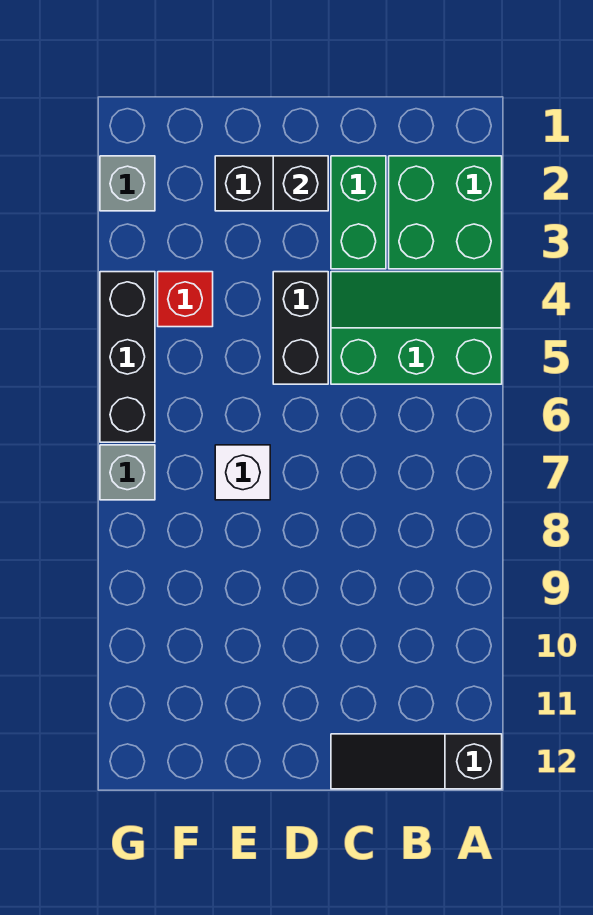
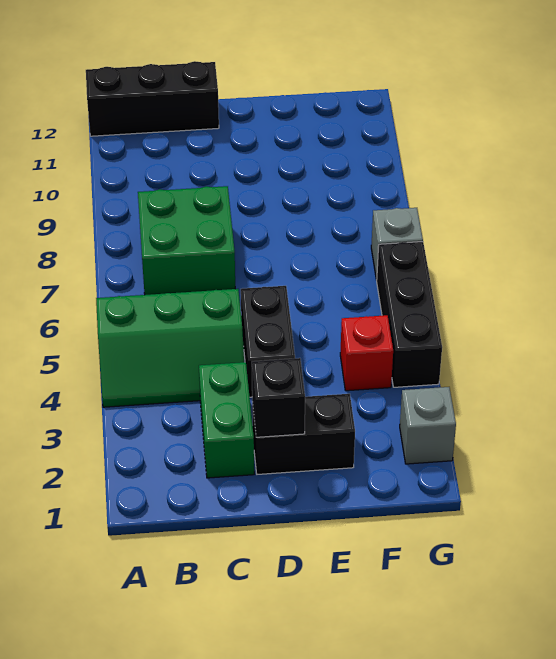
green brick A2:B3 level 1 -> green brick B7:C8 level 1
black slope A12:C12 level 1 top A -> black brick A12:C12 level 1
white brick E7 level 1 -> none

